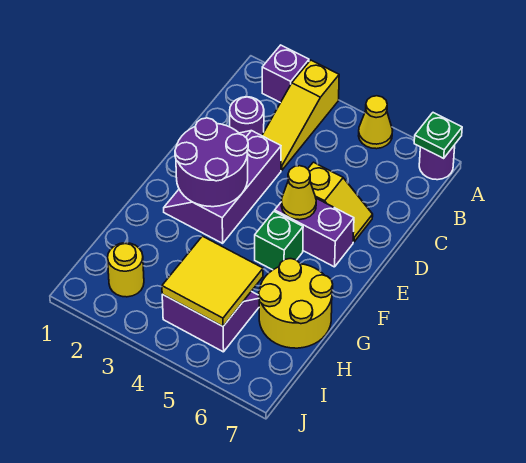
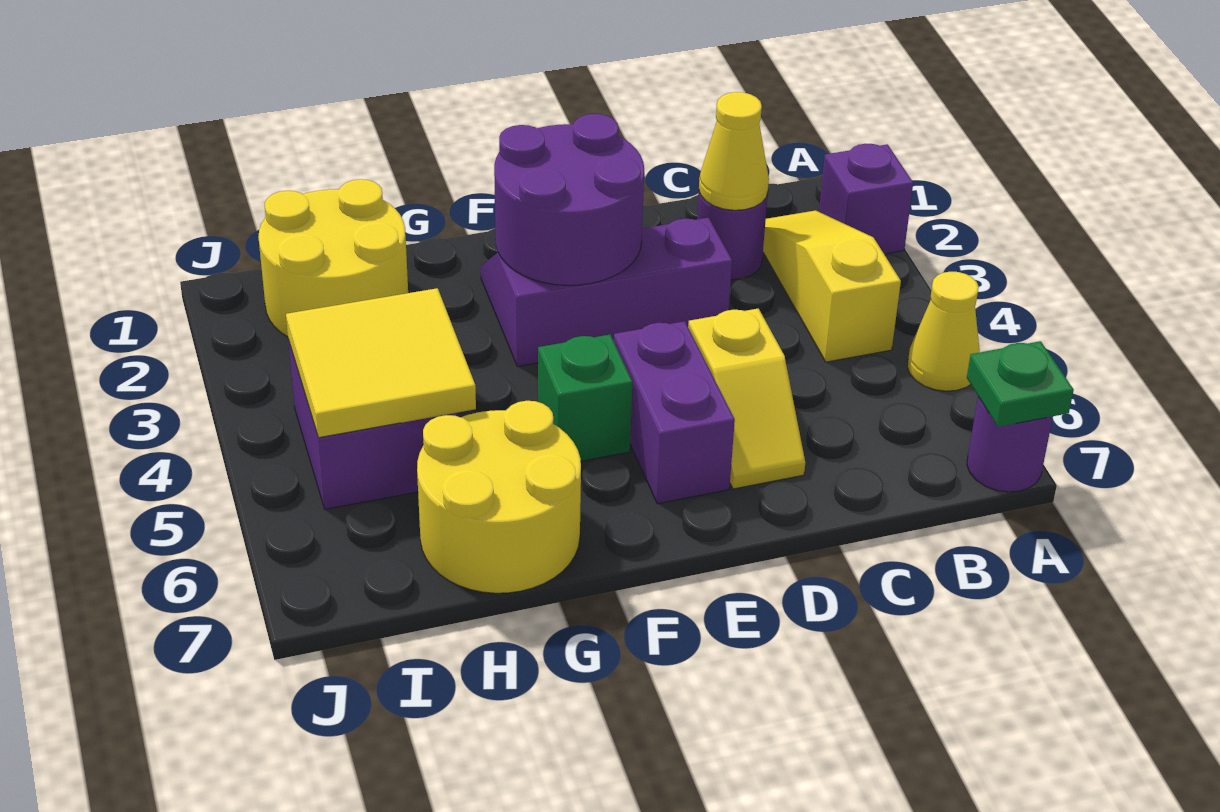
yellow slope A3:C3 level 1 top A -> yellow slope B2:B4 level 1 top 4
yellow cone E5 level 2 -> yellow cone C2 level 2
yellow round brick I2 level 1 -> yellow round brick H1:I2 level 1

